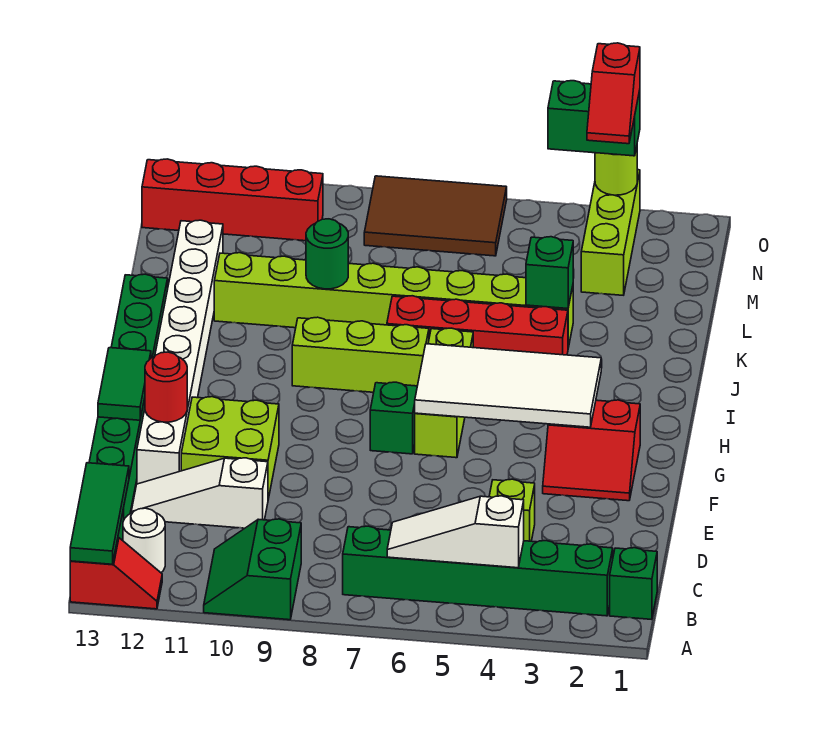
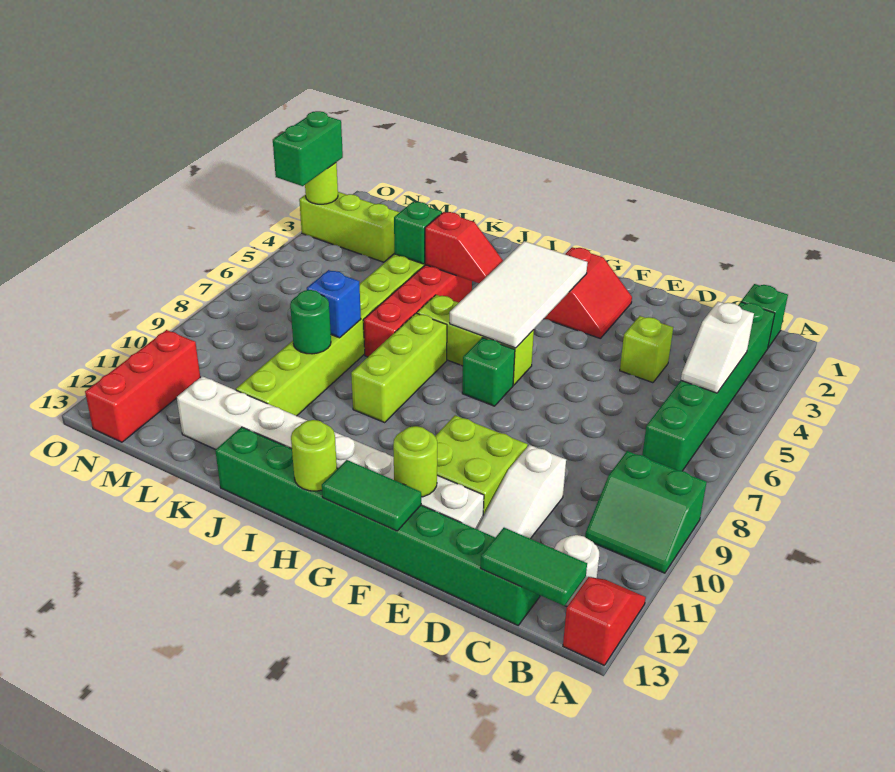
green tile A13:C13 level 2 -> green tile B13:C13 level 2
white slope B4:B6 level 2 top 4 -> white slope B4:B5 level 2 top 4
red round brick F12 level 2 -> lime round brick F12 level 2
none -> lime round brick H13 level 2
none -> blue brick K8 level 2
red slope N3:O3 level 4 top O -> red slope I4:J4 level 2 top J
brown tile N6:O8 level 1 -> none
red brick N10:N13 level 1 -> red brick N11:N13 level 1

